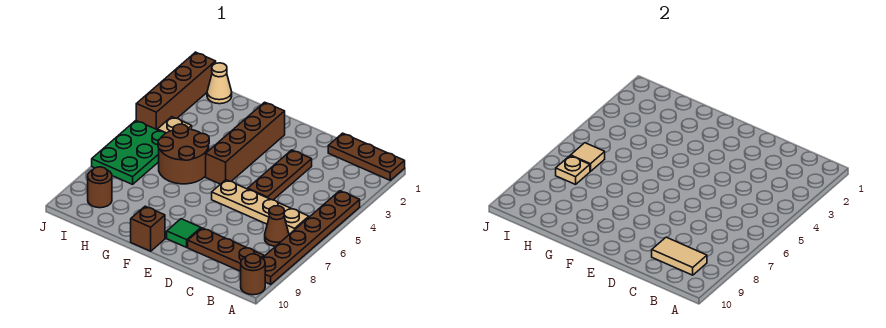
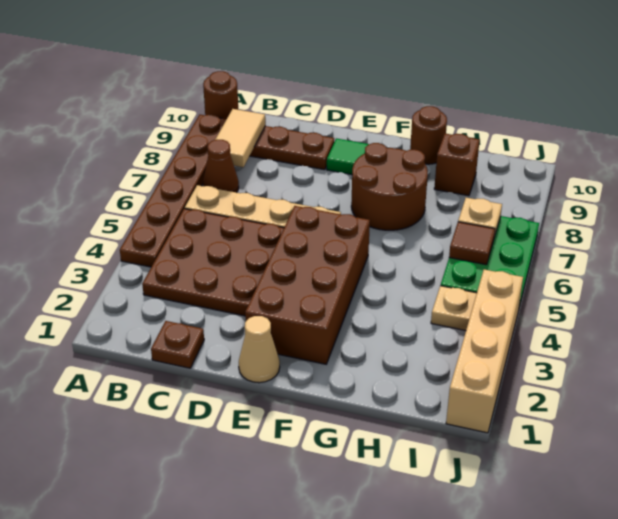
brown plate A1:C1 level 1 -> brown plate C1 level 1
tan tile B9:C9 level 2 -> tan tile B8:B9 level 2
brown plate D3:D5 level 1 -> brown plate B3:D5 level 1
brown brick F2:F5 level 1 -> brown brick E2:F5 level 1
brown brick F10 level 1 -> brown brick H9 level 1
brown round brick G5:H6 level 1 -> brown round brick F7:G8 level 1
tan cone I1 level 1 -> tan cone E1 level 1
tan tile I6 level 2 -> brown tile I6 level 2
brown round brick I9 level 1 -> brown round brick G10 level 1
brown brick J1:J4 level 1 -> tan brick J1:J4 level 1

